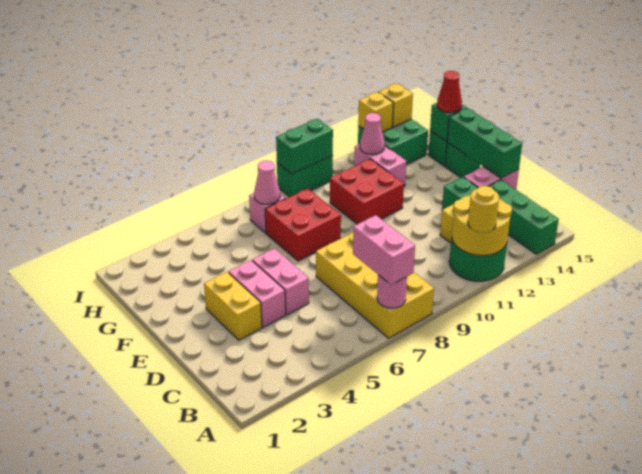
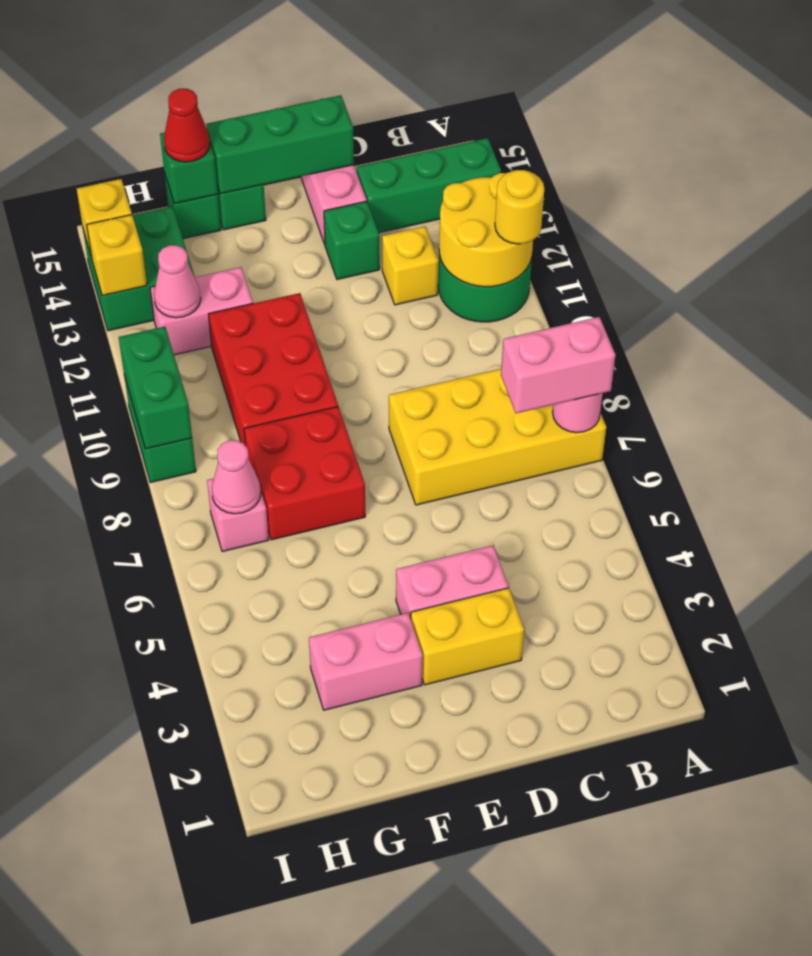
pink brick D5:E5 level 1 -> pink brick F3:G3 level 1
red brick F10:G11 level 1 -> red brick F9:G11 level 1

